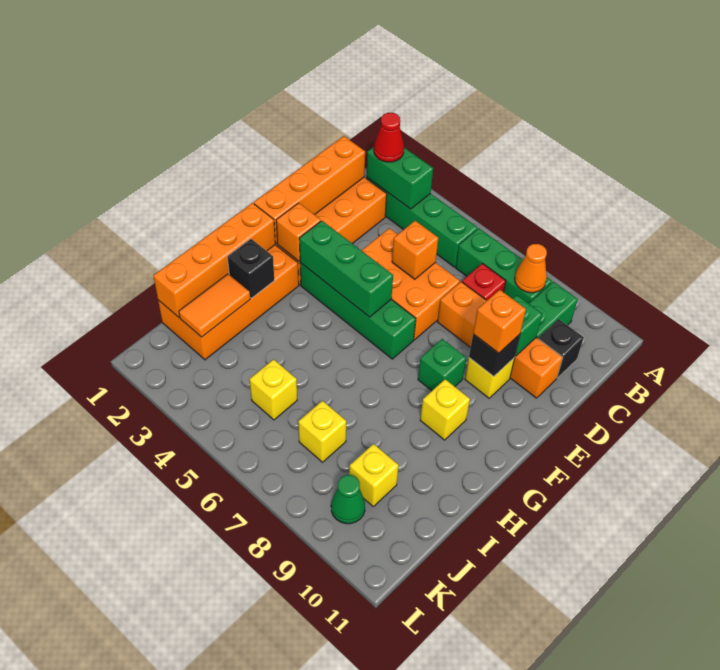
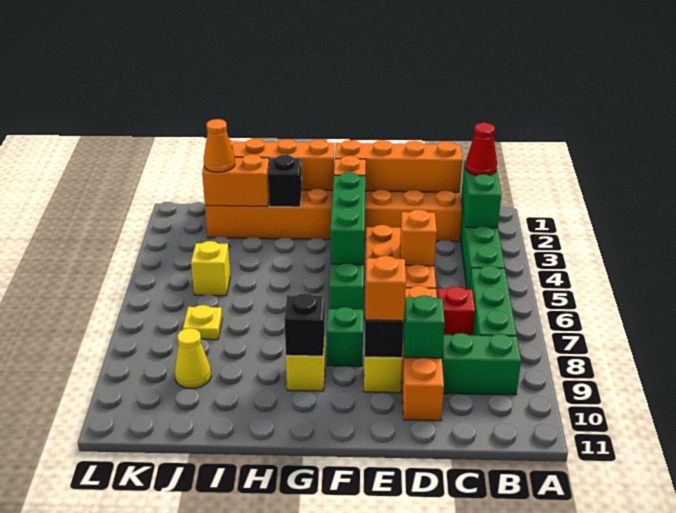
orange cone B8 level 2 -> orange cone J2 level 3
black brick C10 level 1 -> black brick G9 level 2
orange tile I2:J2 level 2 -> orange brick I2:J2 level 2
yellow brick J7 level 1 -> yellow plate J7 level 1
yellow brick J9 level 1 -> yellow cone J9 level 1
green cone K9 level 1 -> none

